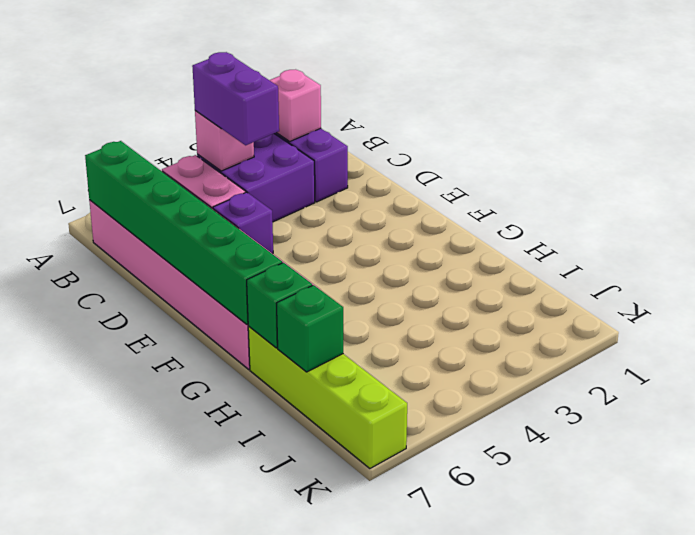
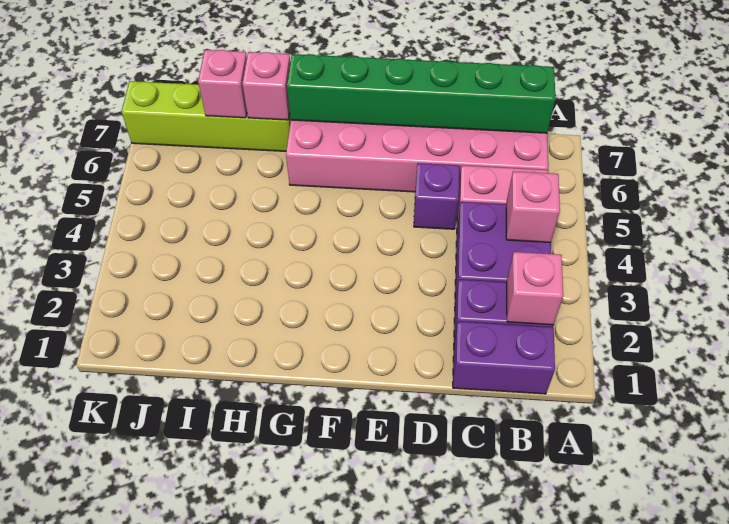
purple brick B4:C4 level 3 -> purple brick B1:C1 level 1
green brick H7 level 2 -> pink brick H7 level 2
green brick I7 level 2 -> pink brick I7 level 2

